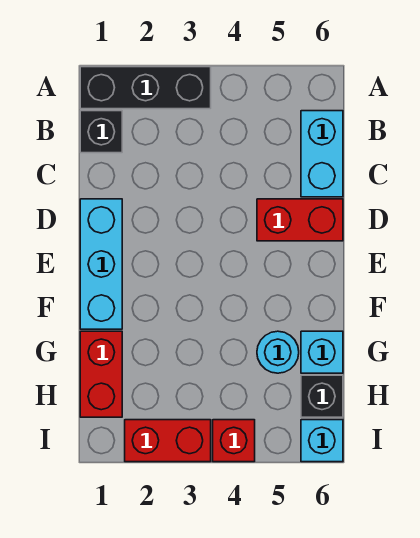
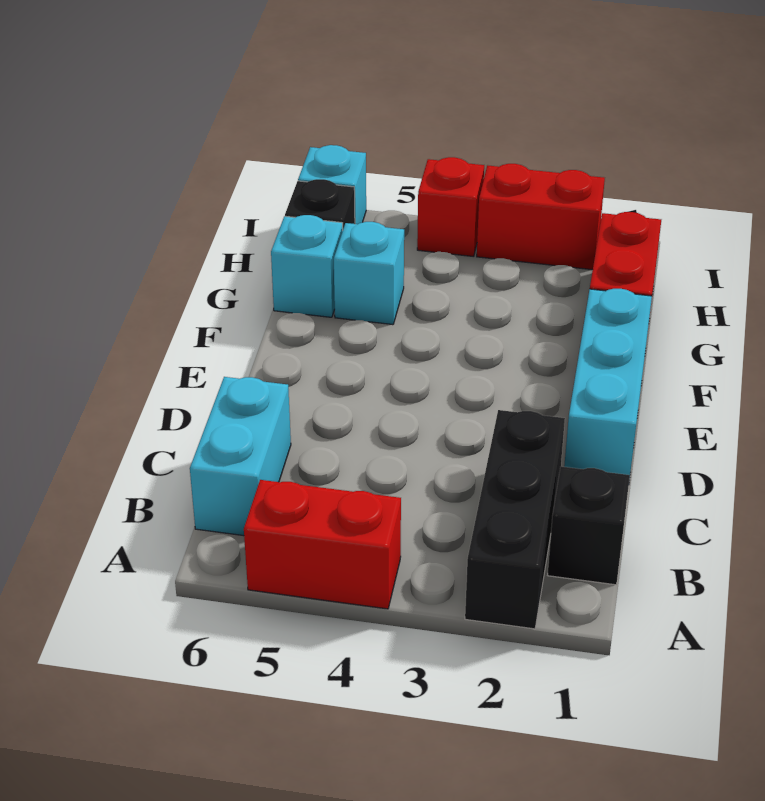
black brick A1:A3 level 1 -> black brick A2:C2 level 1
red brick D5:D6 level 1 -> red brick A4:A5 level 1
cyan round brick G5 level 1 -> cyan brick G5 level 1

